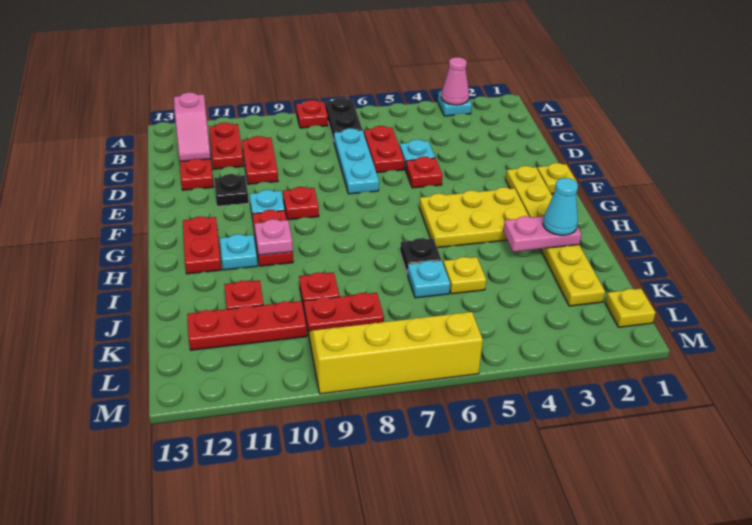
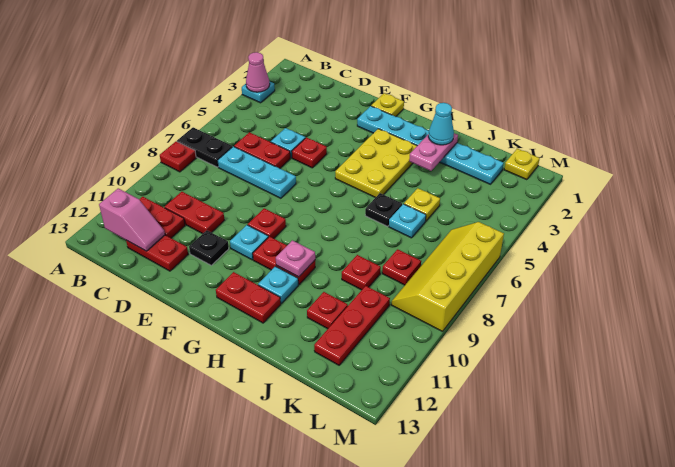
yellow plate F2:K2 level 1 -> cyan plate F2:K2 level 1
red plate K8:K9 level 1 -> red plate K8 level 1

